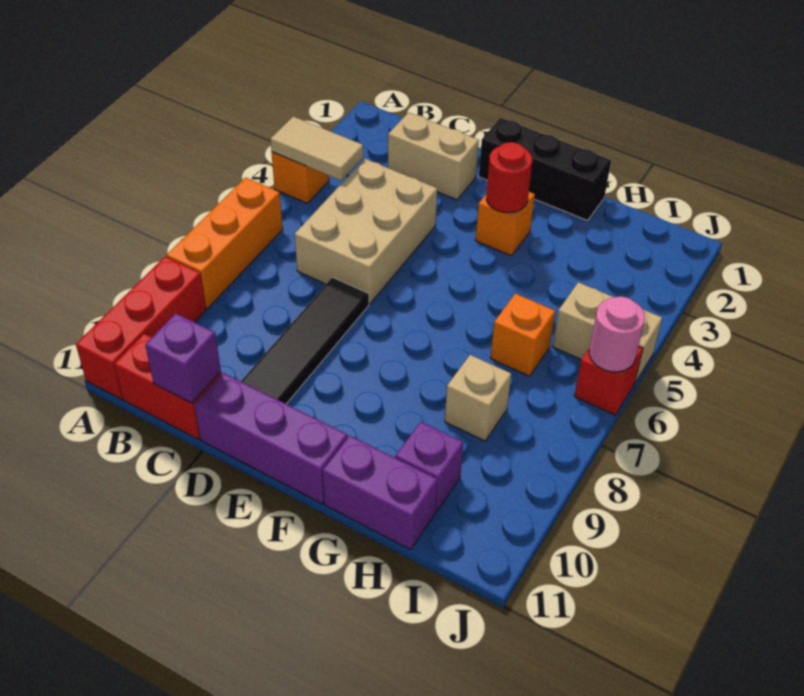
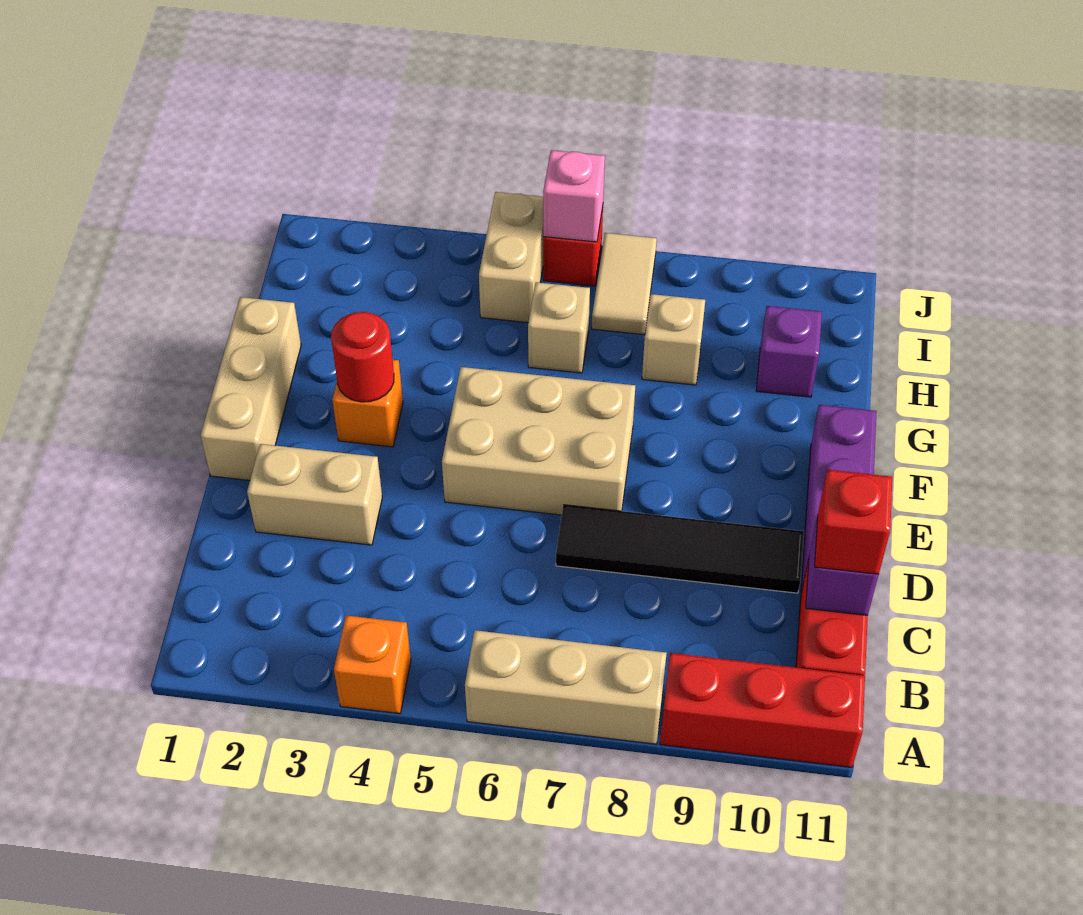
tan tile A4:B4 level 2 -> tan tile I7:J7 level 1
orange brick A6:A8 level 1 -> tan brick A6:A8 level 1
tan brick C2:D2 level 1 -> tan brick D2:D3 level 1
tan brick C4:D6 level 1 -> tan brick E5:F7 level 1
none -> red brick C11 level 3
black brick E1:G1 level 1 -> tan brick E1:G1 level 1
purple brick G11:H11 level 1 -> none
orange brick H6 level 1 -> tan brick H6 level 1
pink round brick J6 level 2 -> pink brick J6 level 2

